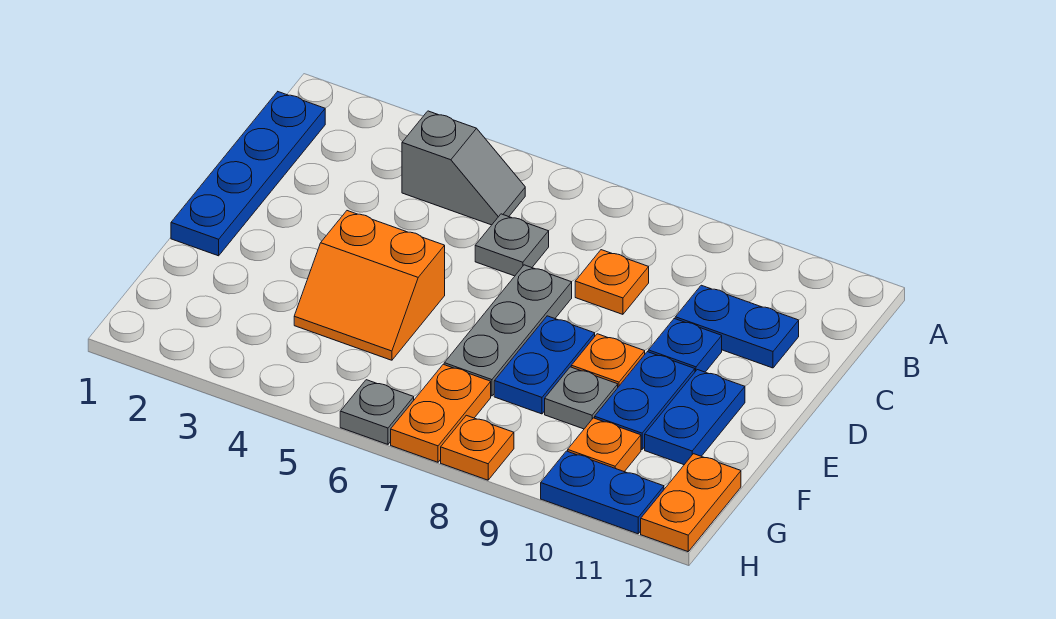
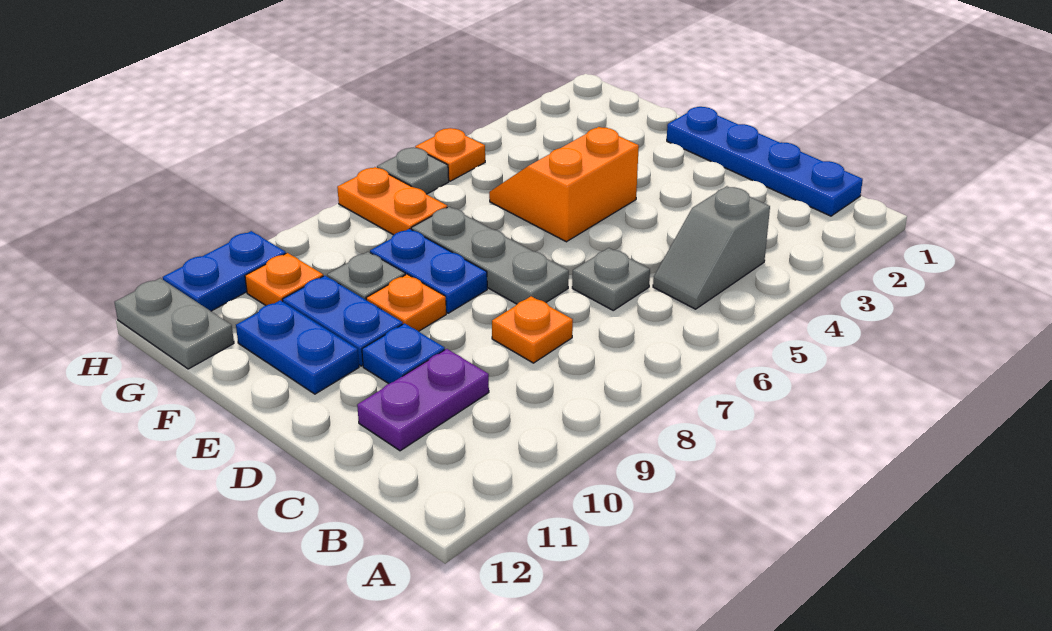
blue plate C10:C11 level 1 -> purple plate C10:C11 level 1
orange plate G12:H12 level 1 -> grey plate G12:H12 level 1
orange plate H8 level 1 -> orange plate H5 level 1

